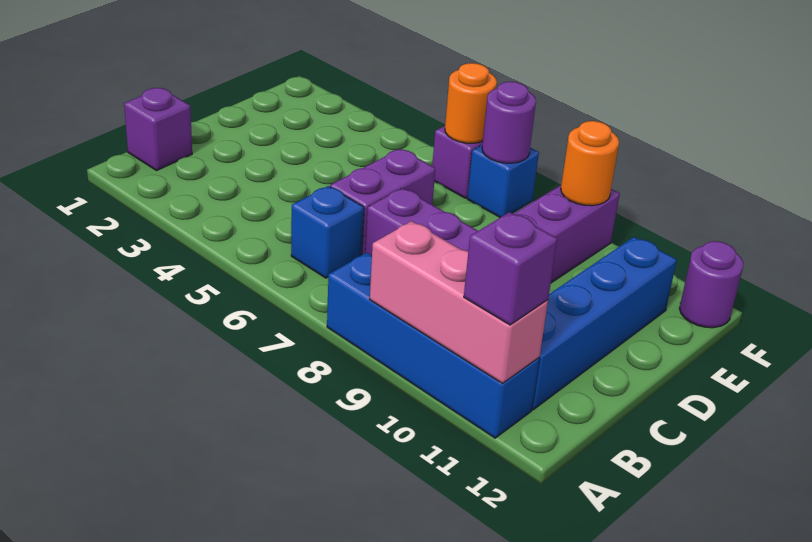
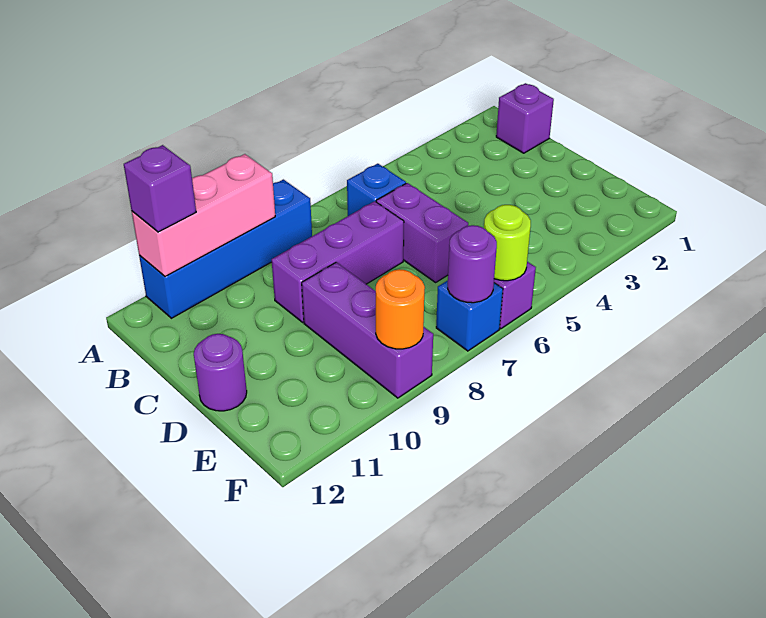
blue brick B11:E11 level 1 -> none
orange round brick F6 level 2 -> lime round brick F6 level 2
purple round brick F12 level 1 -> purple round brick D12 level 1

